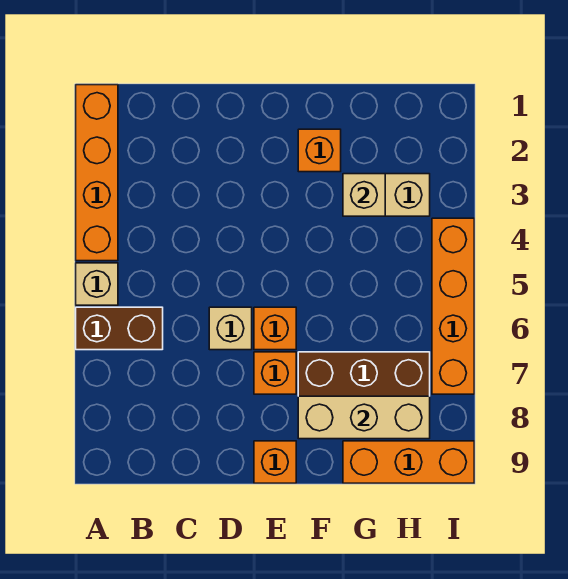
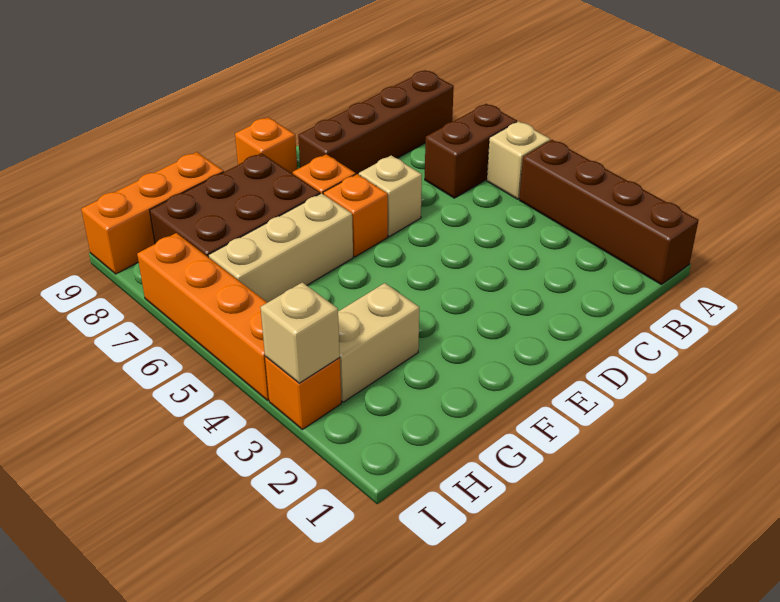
orange brick A1:A4 level 1 -> brown brick A1:A4 level 1
none -> brown brick A8:D8 level 1
orange brick F2 level 1 -> orange brick I3 level 1
tan brick F8:H8 level 2 -> tan brick F6:H6 level 1
tan brick G3 level 2 -> tan brick I3 level 2

